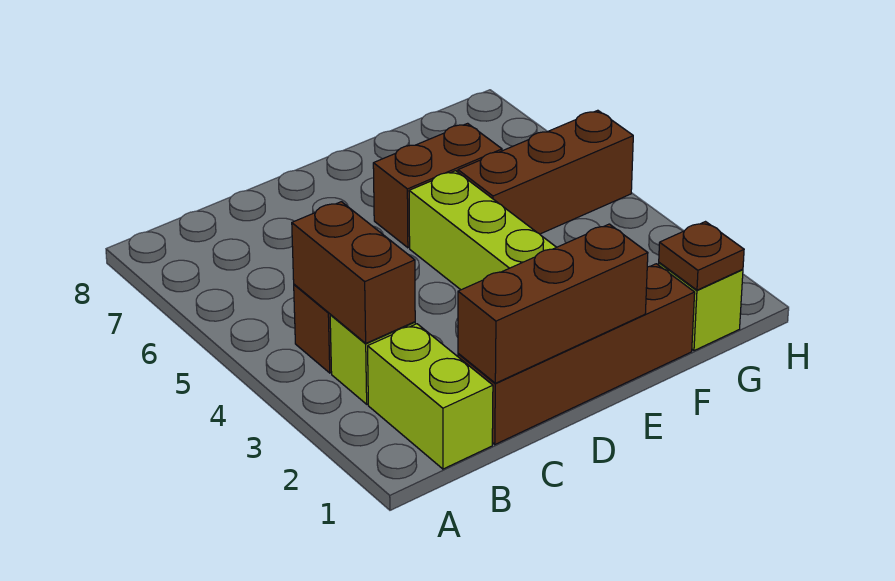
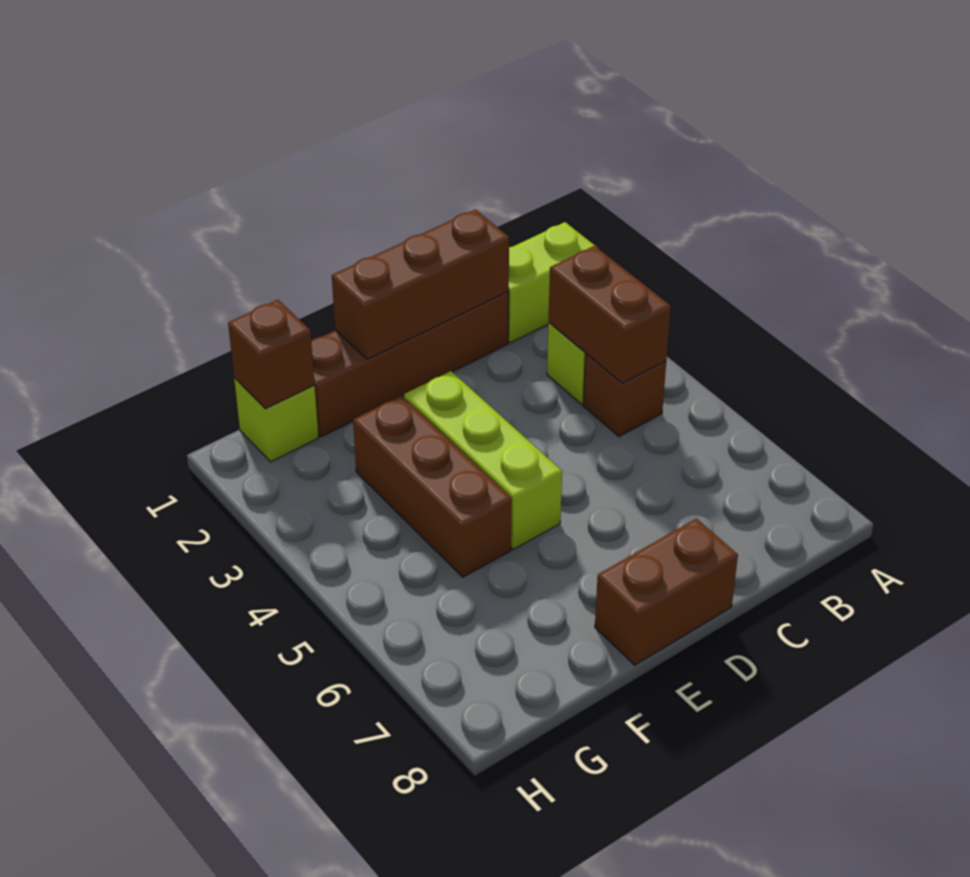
lime brick B1:B2 level 1 -> lime brick A1:B1 level 1
brown brick E6:F6 level 1 -> brown brick D8:E8 level 1
brown brick F5:H5 level 1 -> brown brick F3:F5 level 1
brown plate G1 level 2 -> brown brick G1 level 2

